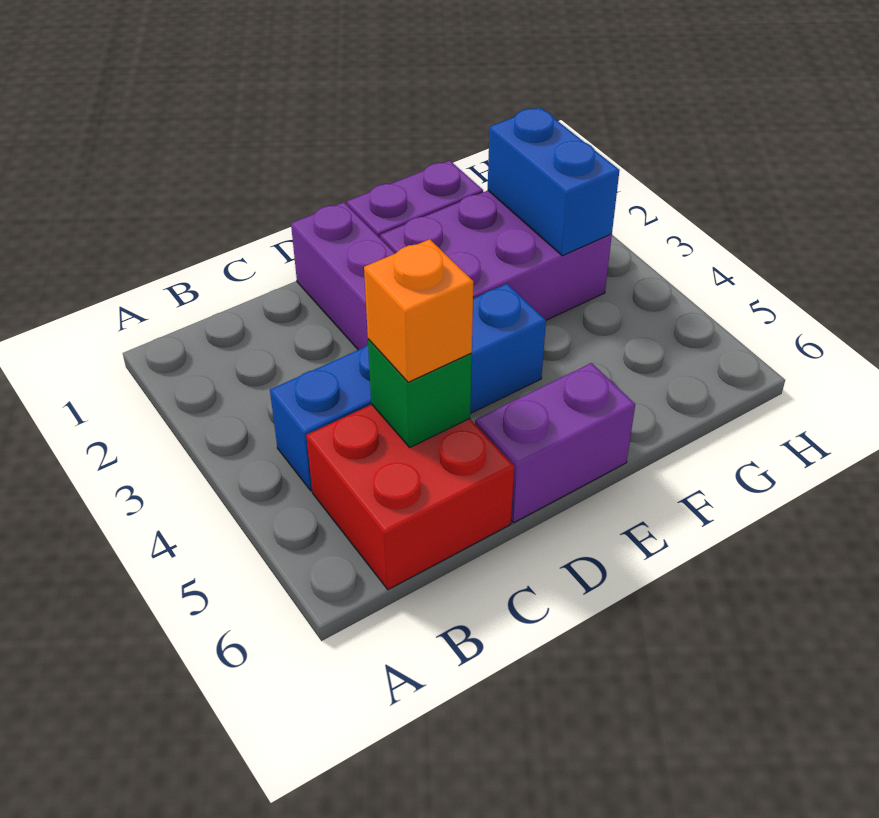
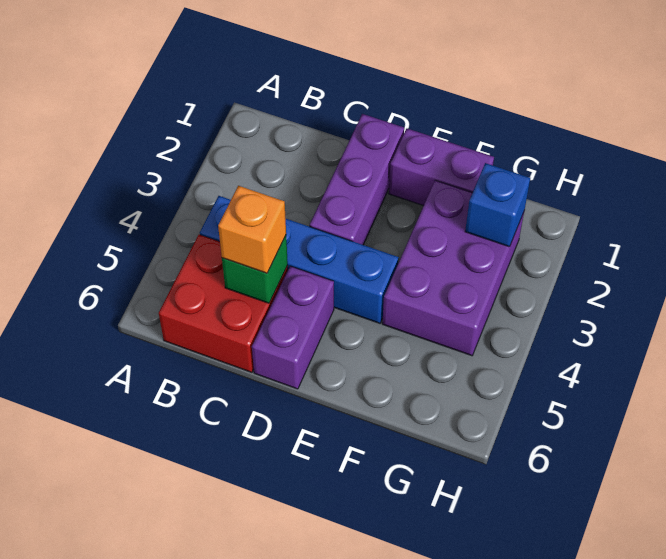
purple brick D6:E6 level 1 -> purple brick D5:D6 level 1
purple brick E2:G3 level 1 -> purple brick F2:G4 level 1
blue brick G2:G3 level 2 -> blue brick G2 level 2

